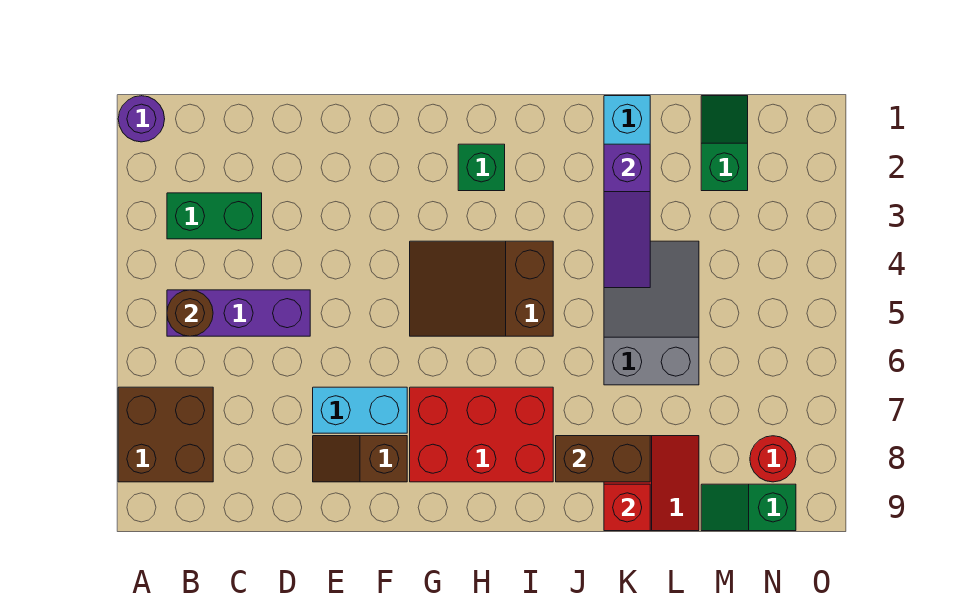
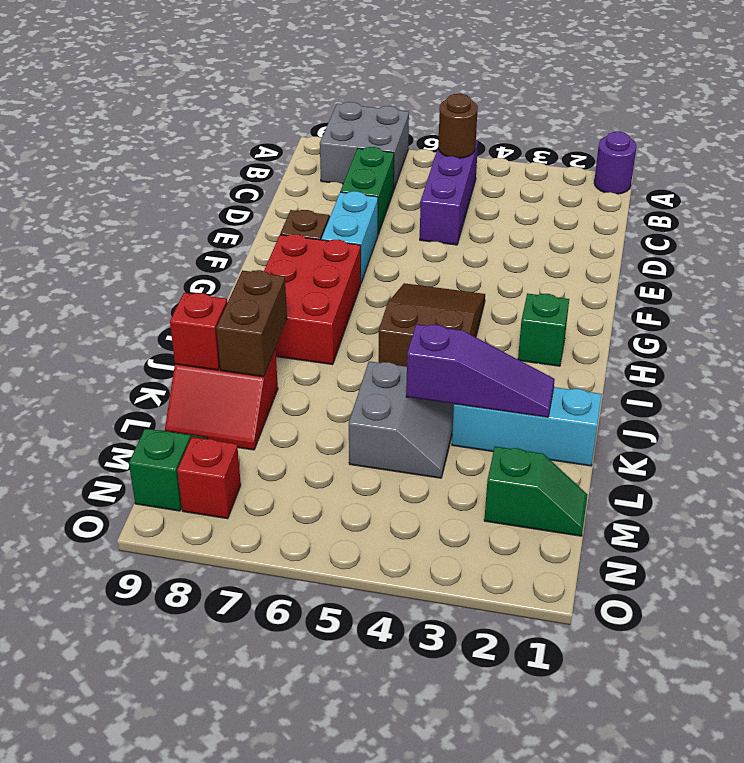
brown brick A7:B8 level 1 -> grey brick A7:B8 level 1
green brick B3:C3 level 1 -> green brick C7:D7 level 1
purple slope K2:K4 level 2 top 2 -> purple slope K2:K4 level 2 top 4
grey slope K4:L6 level 1 top 6 -> grey slope K4:L5 level 1 top 5
red round brick N8 level 1 -> red brick N8 level 1

